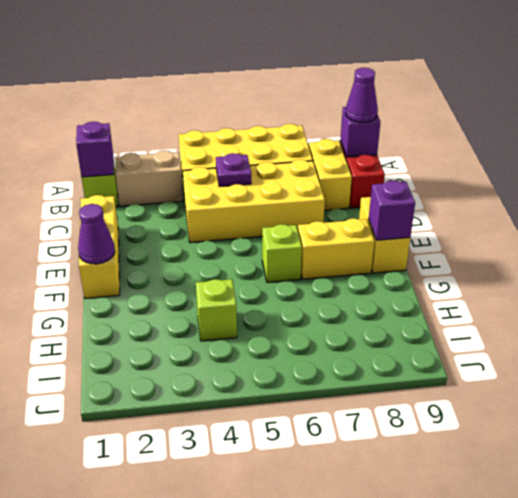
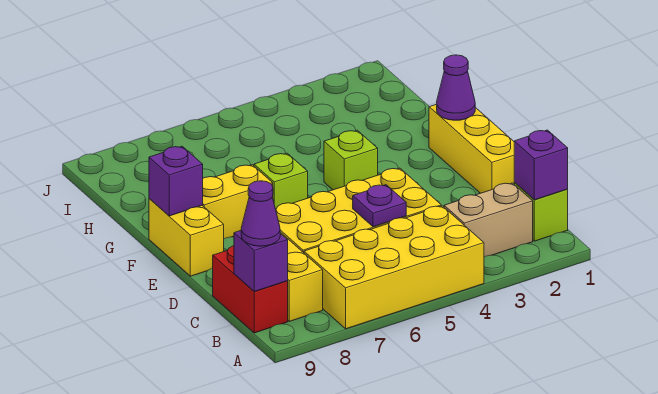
lime brick H4 level 1 -> lime brick F4 level 1

